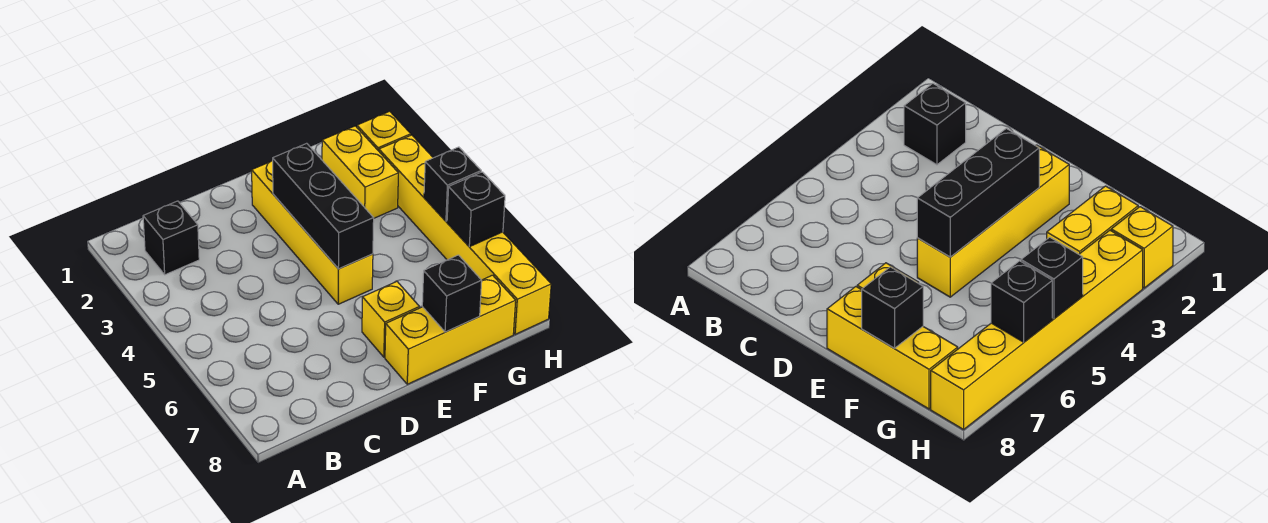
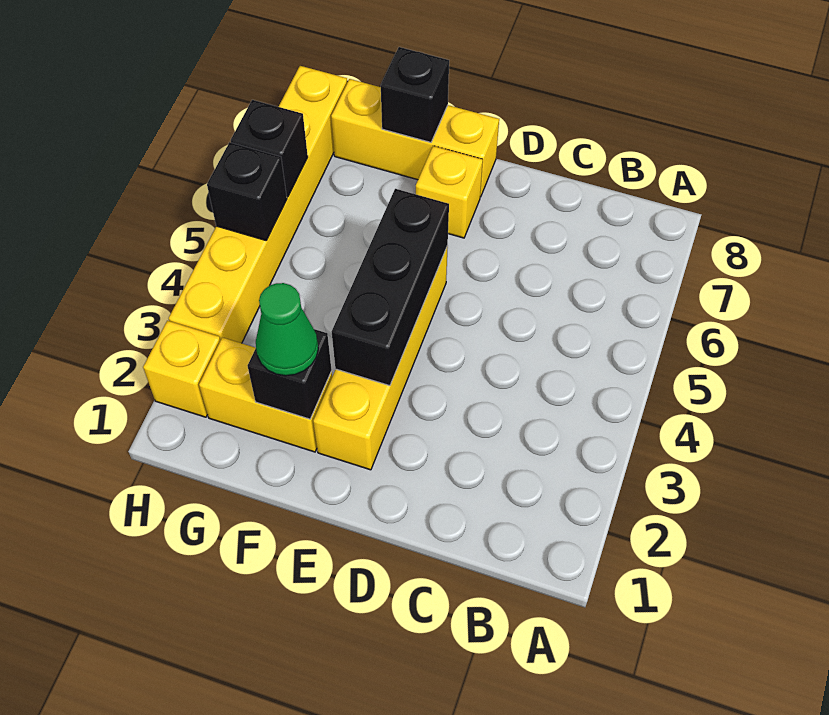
black brick B2 level 1 -> black brick F2 level 2
none -> green cone F2 level 3
yellow brick G2:G3 level 1 -> yellow brick F2:G2 level 1

